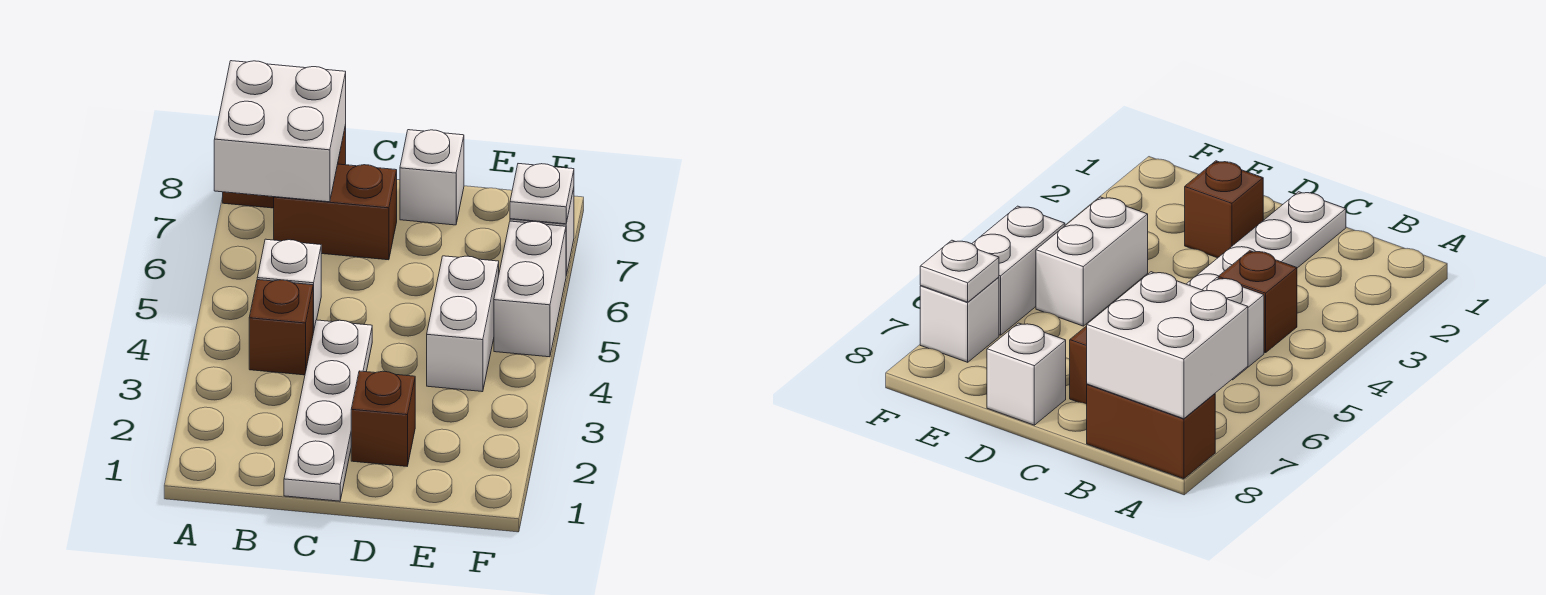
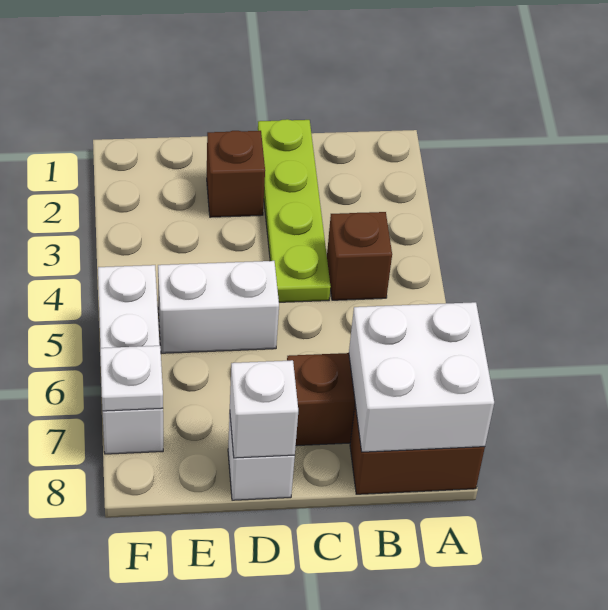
white brick B5 level 1 -> white brick D8 level 2
white plate C1:C4 level 1 -> lime plate C1:C4 level 1
white brick E4:E5 level 1 -> white brick D5:E5 level 1

